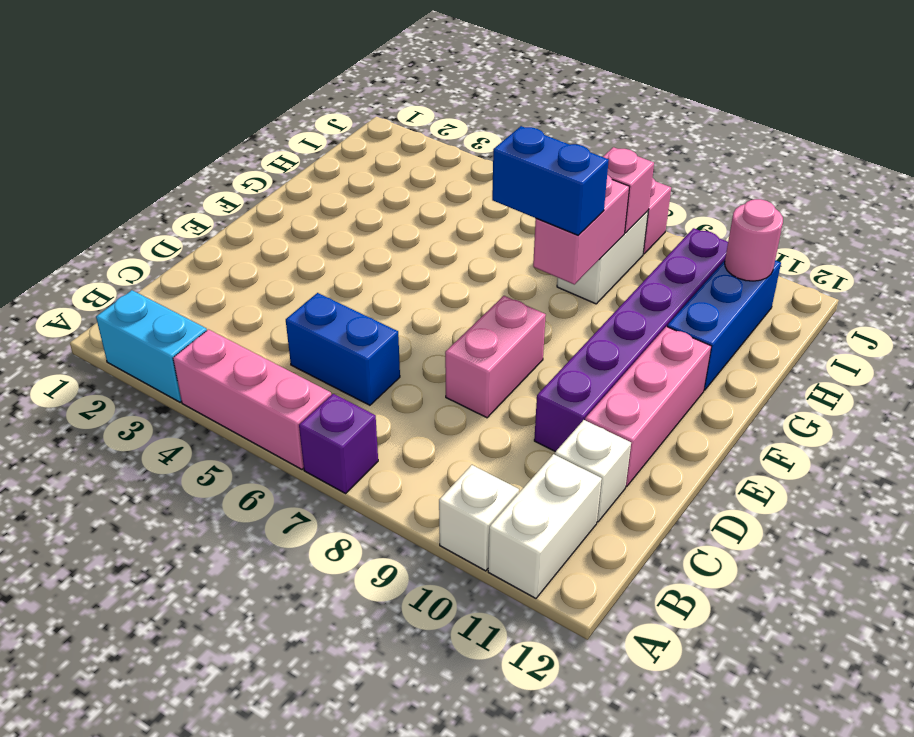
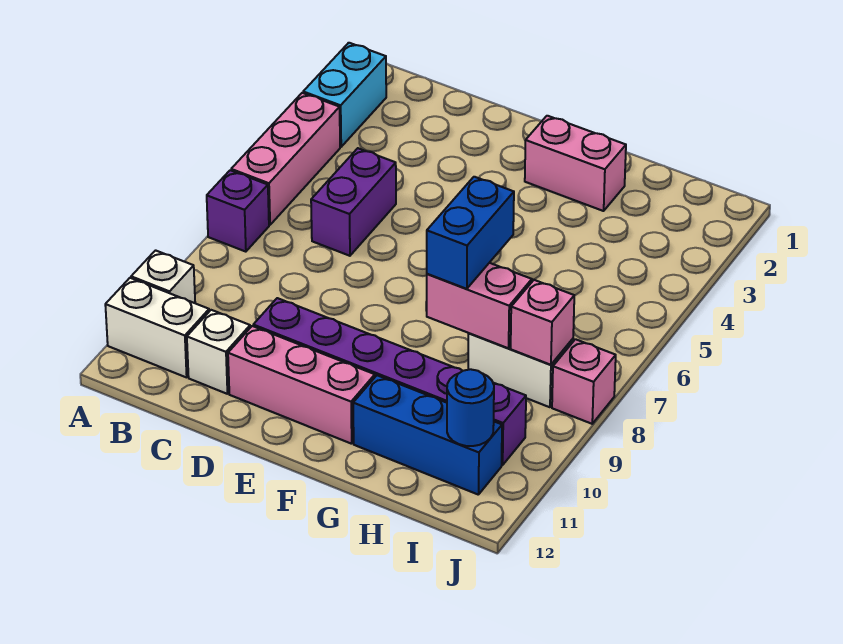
blue brick C5:C6 level 1 -> purple brick C5:C6 level 1
pink brick D8:E8 level 1 -> pink brick F2:G2 level 1
pink round brick I11 level 2 -> blue round brick I11 level 2

